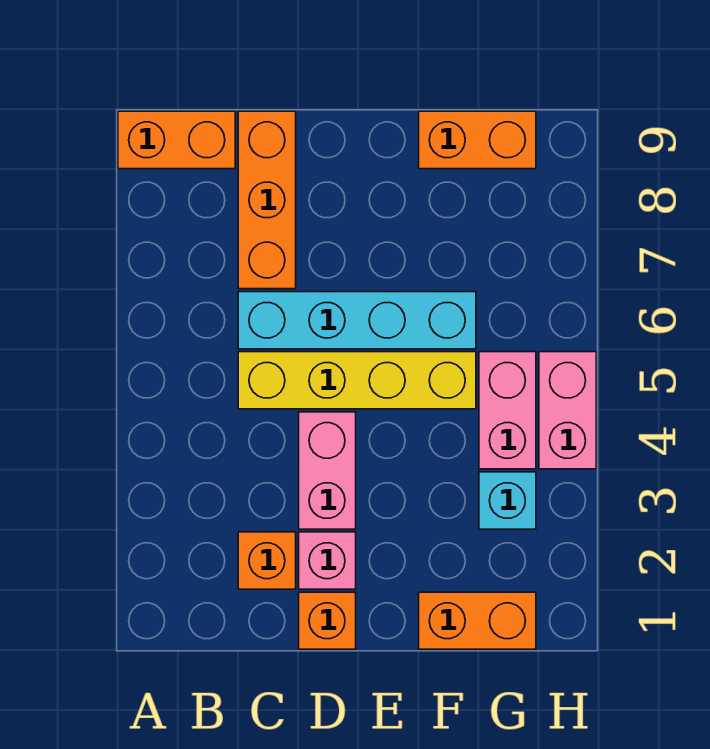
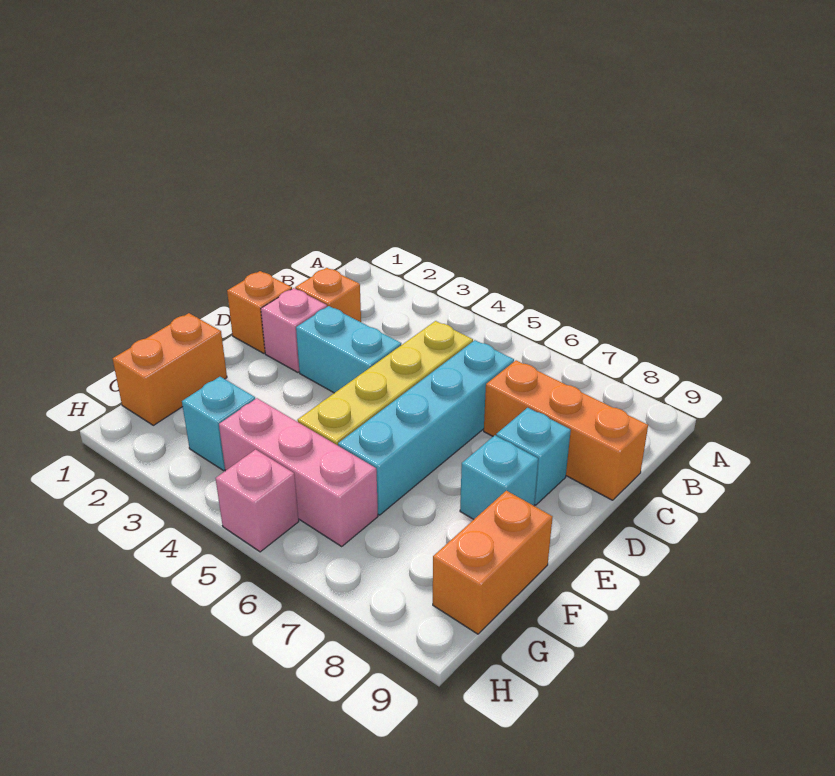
orange brick A9:B9 level 1 -> none
pink brick D3:D4 level 1 -> cyan brick D3:D4 level 1
none -> cyan brick D8 level 1
none -> cyan brick E8 level 1
pink brick G4:G5 level 1 -> pink brick G4:G6 level 1
pink brick H4:H5 level 1 -> pink brick H5 level 1

